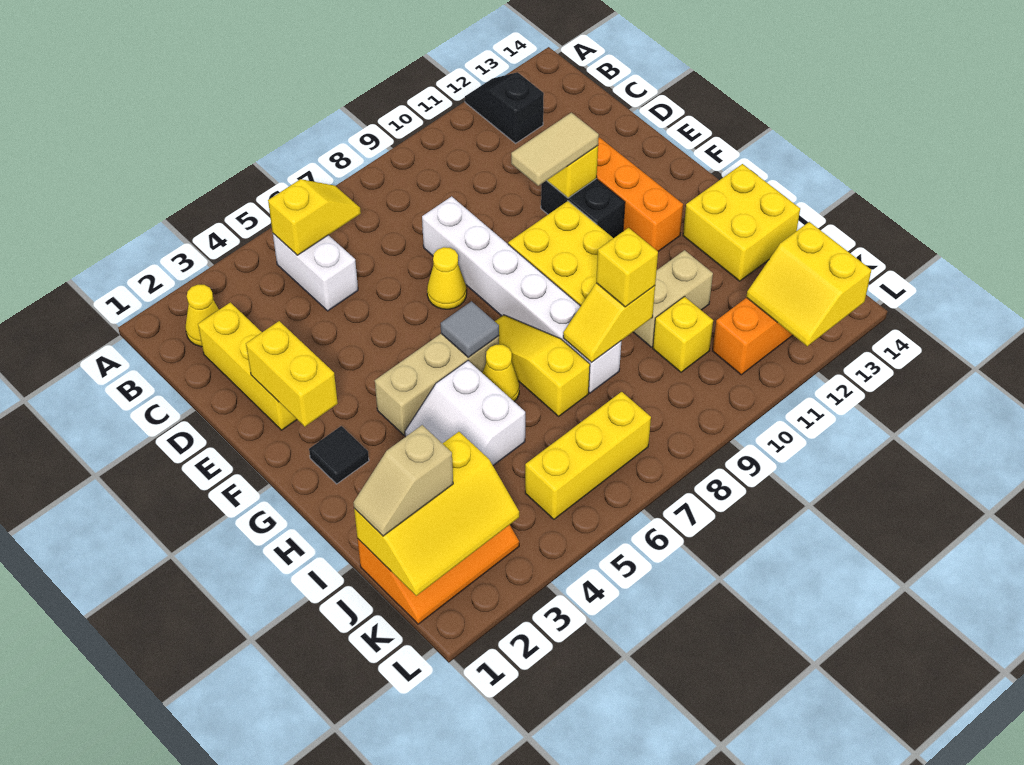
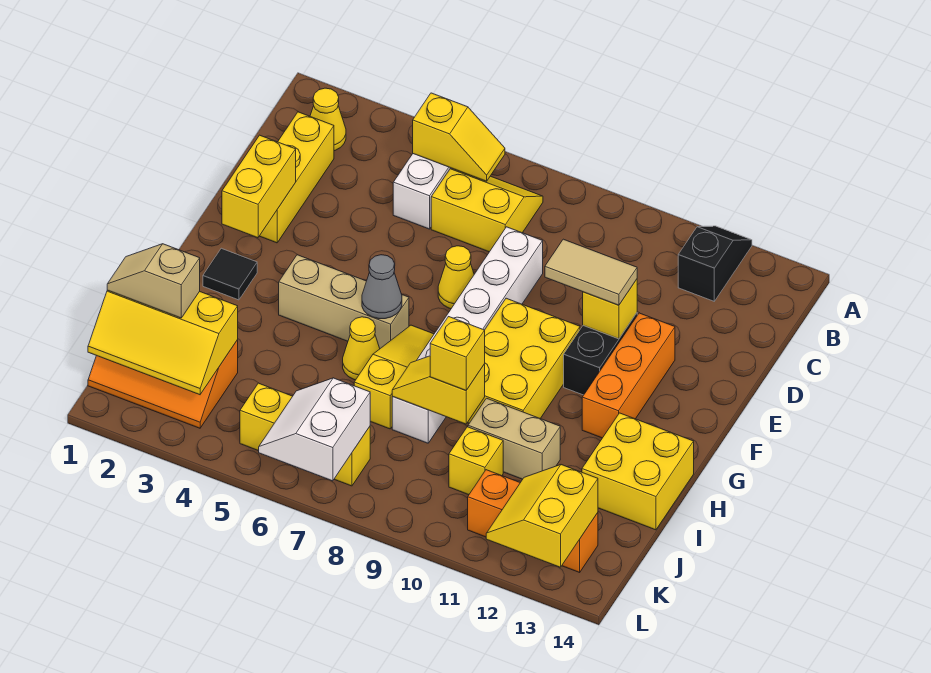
none -> yellow slope B6:C7 level 1 top C
grey tile G6 level 2 -> grey cone G6 level 2
white slope H4:I5 level 1 top 5 -> white slope K6:L7 level 2 top 7

